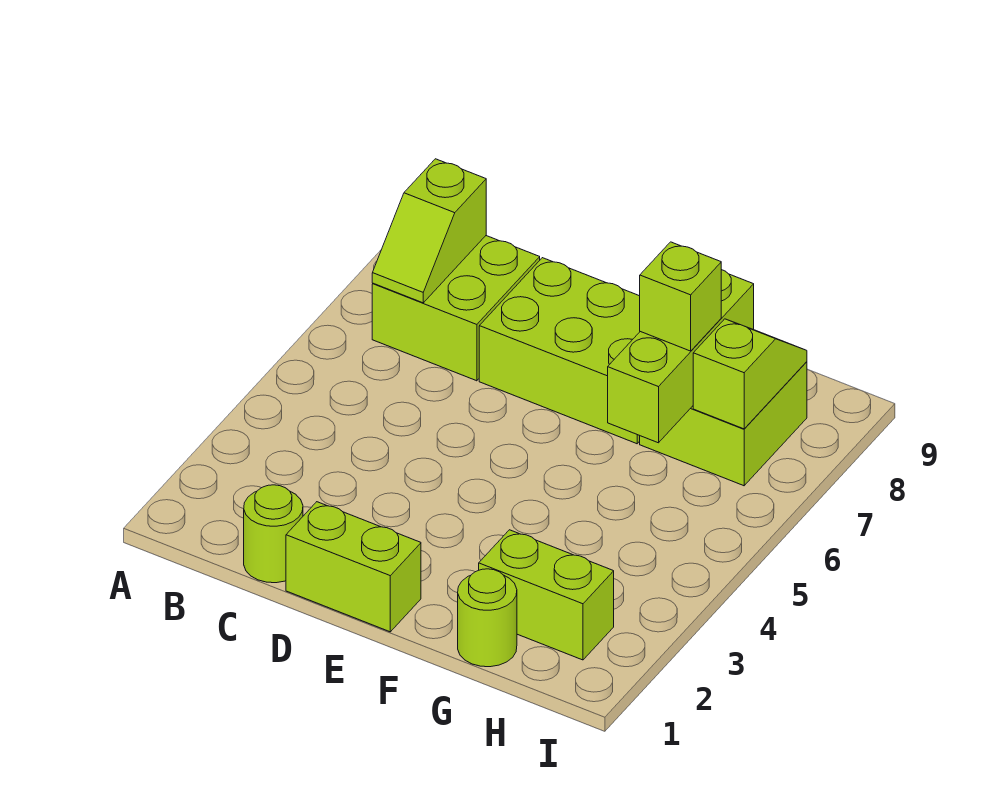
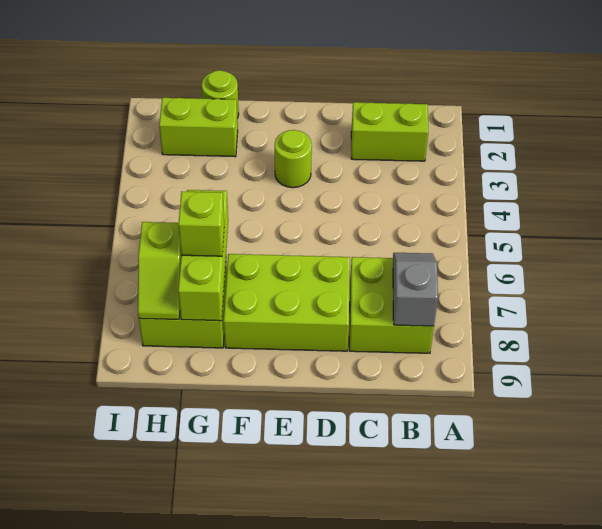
lime slope B7:B8 level 2 top 8 -> grey slope B7:B8 level 2 top 8
lime round brick C1 level 1 -> lime round brick E3 level 1
lime brick D1:E1 level 1 -> lime brick B2:C2 level 1

